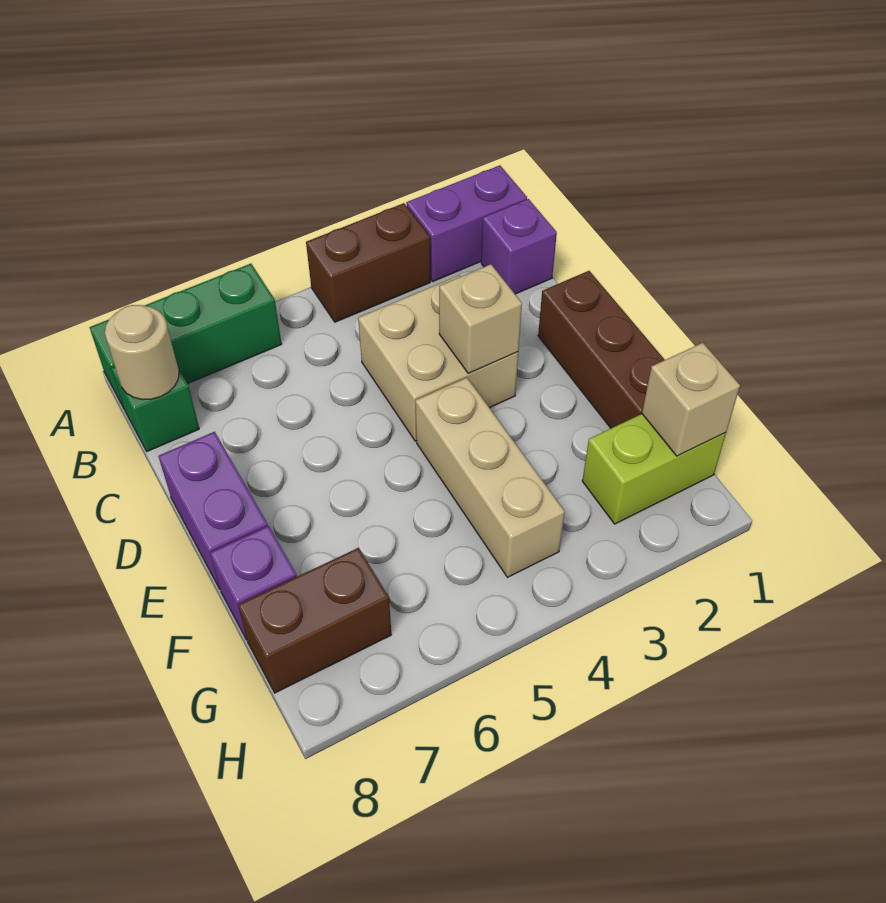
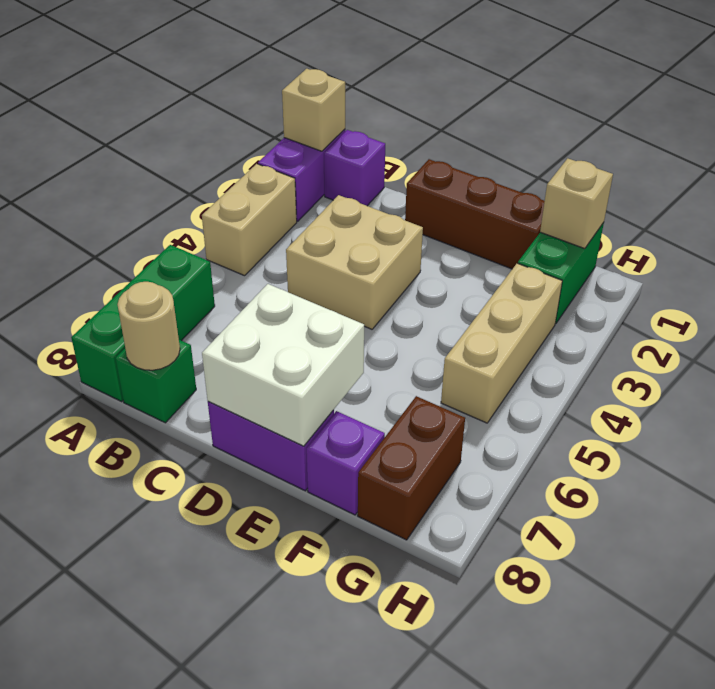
brown brick A3:A4 level 1 -> tan brick A3:A4 level 1
tan brick D3 level 2 -> tan brick A1 level 2
none -> white brick D7:E8 level 2
tan brick E4:G4 level 1 -> tan brick G3:G5 level 1
lime brick G1:G2 level 1 -> green brick G1:G2 level 1

